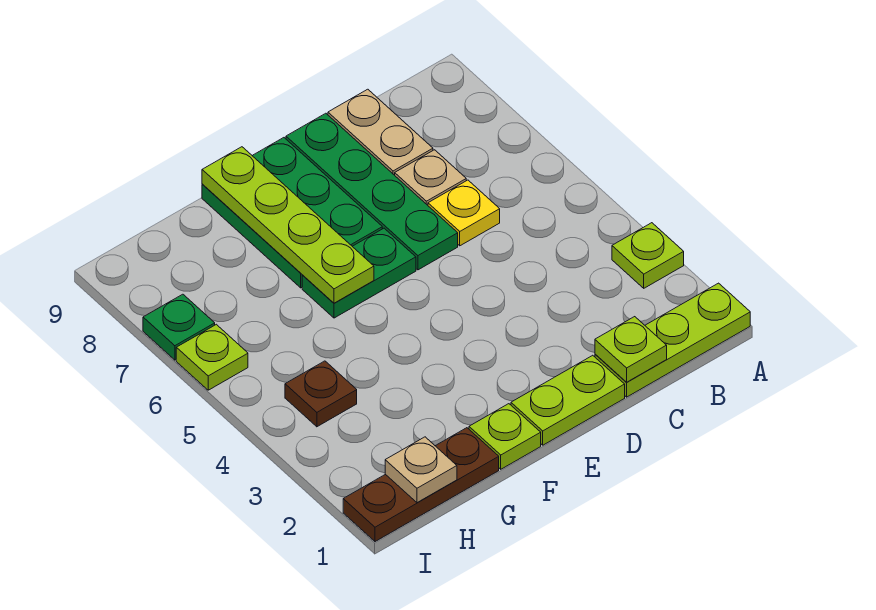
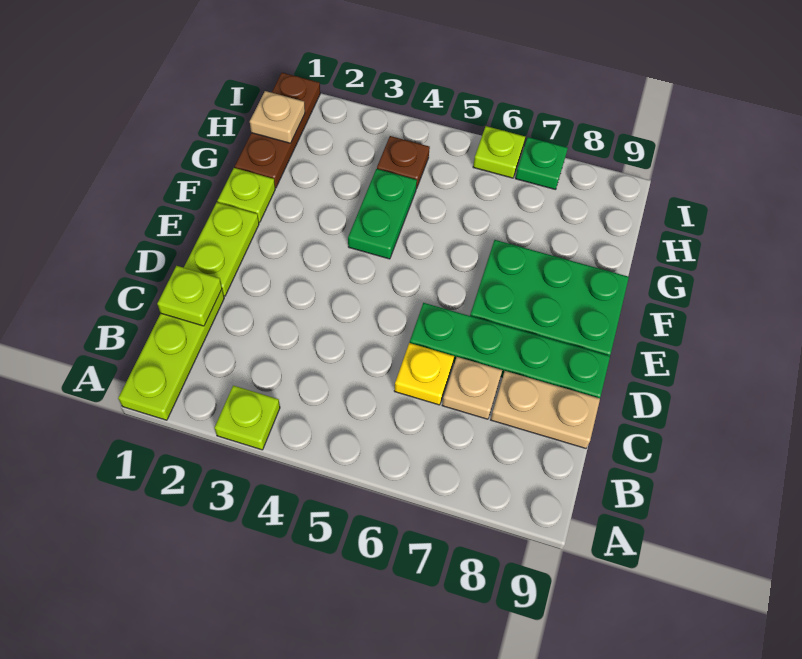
green plate E6:F6 level 1 -> green plate F4:G4 level 1
lime plate F6:F9 level 2 -> none

